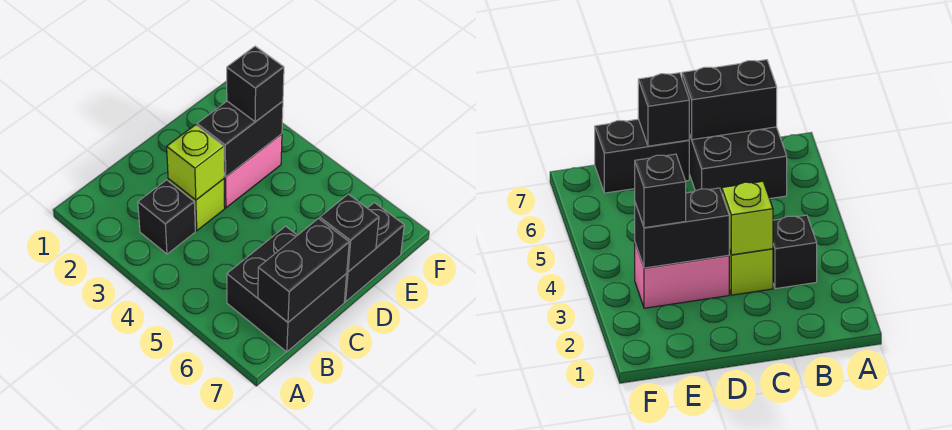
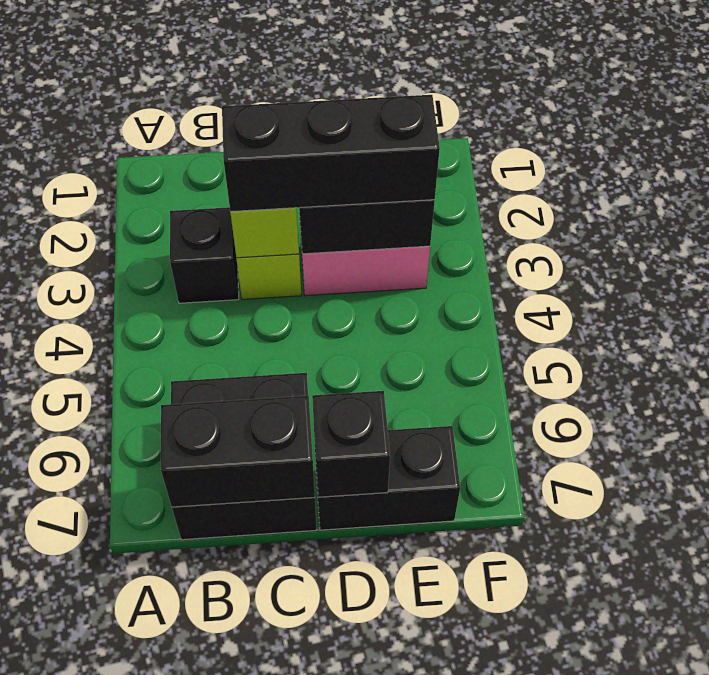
black brick E3 level 3 -> black brick C3:E3 level 3

